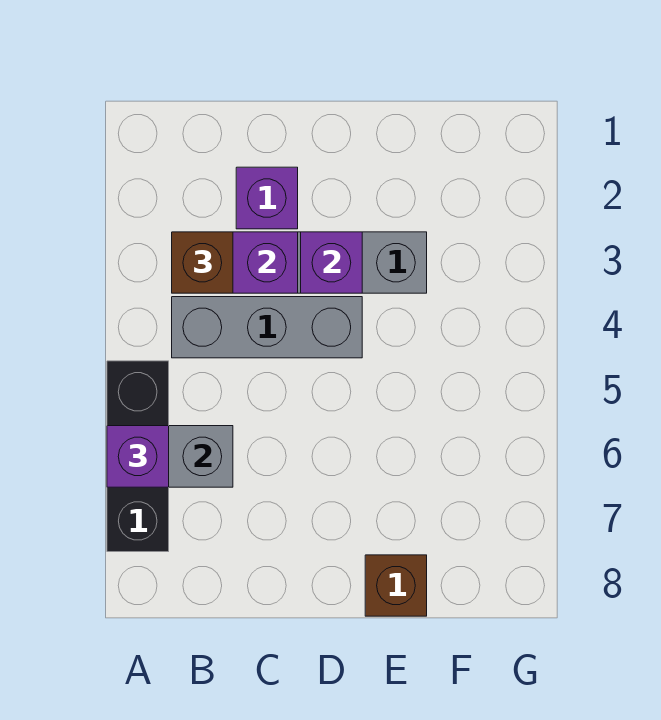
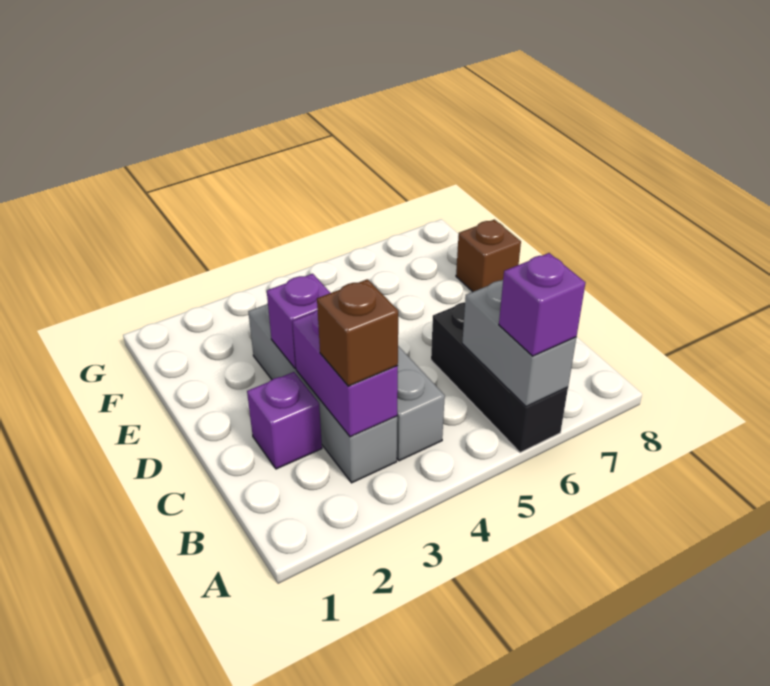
black brick A5:A7 level 1 -> black brick A6:C6 level 1

